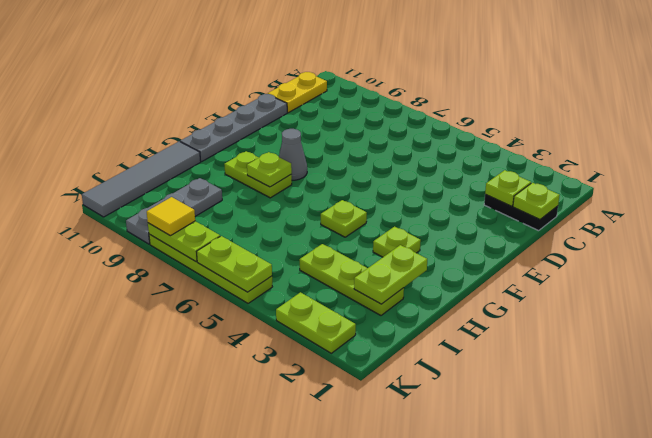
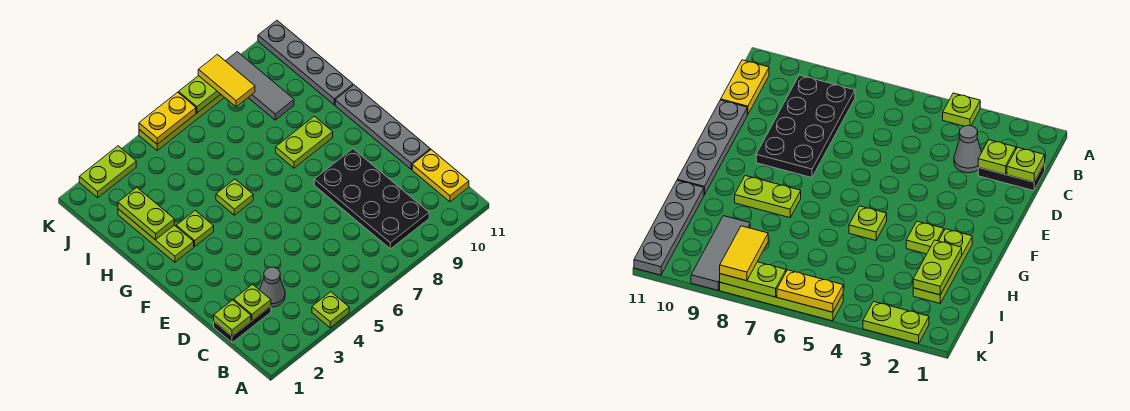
none -> black plate B8:E9 level 1
grey cone F8 level 1 -> grey cone C3 level 1
lime plate G8 level 2 -> lime plate A4 level 1
grey tile H11:K11 level 1 -> grey plate H11:K11 level 1
lime plate I2:I4 level 1 -> lime plate G2:I2 level 1
grey plate I9:K9 level 1 -> grey tile I9:K9 level 1
lime plate K5:K6 level 2 -> yellow plate K5:K6 level 2
yellow tile K8 level 3 -> yellow tile J8:K8 level 3

